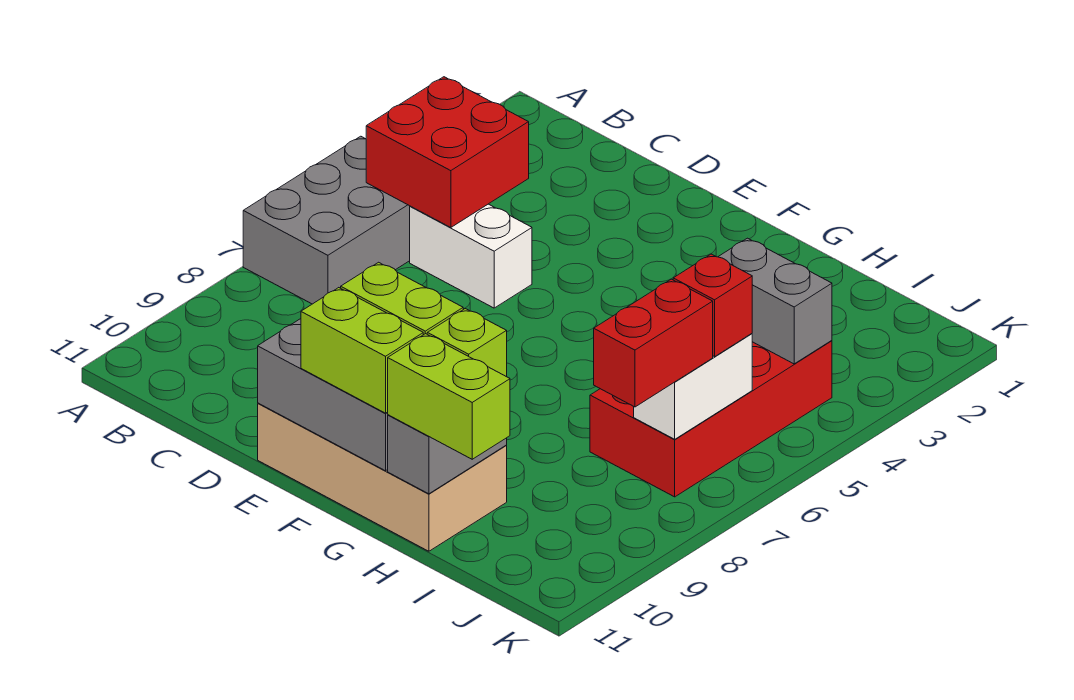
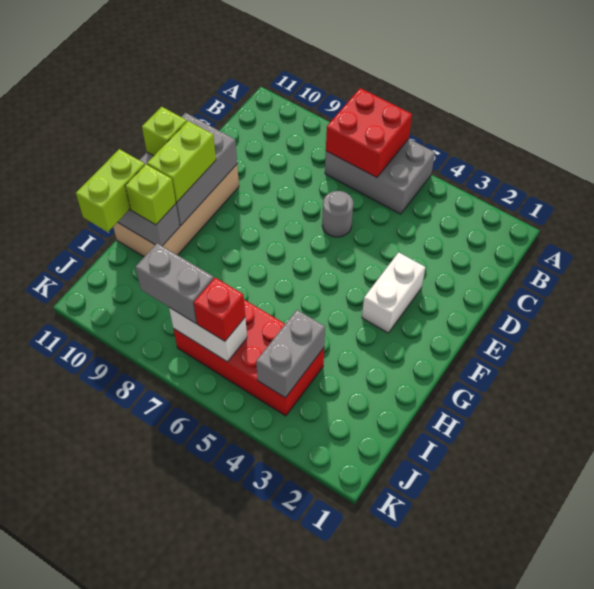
red brick B4:C5 level 2 -> red brick A6:B7 level 2
white brick C5:D5 level 1 -> white brick E3:F3 level 1
none -> grey round brick D6 level 1
lime brick F11:G11 level 3 -> lime brick F11 level 3
red brick J7:J8 level 3 -> grey brick J7:J8 level 3

